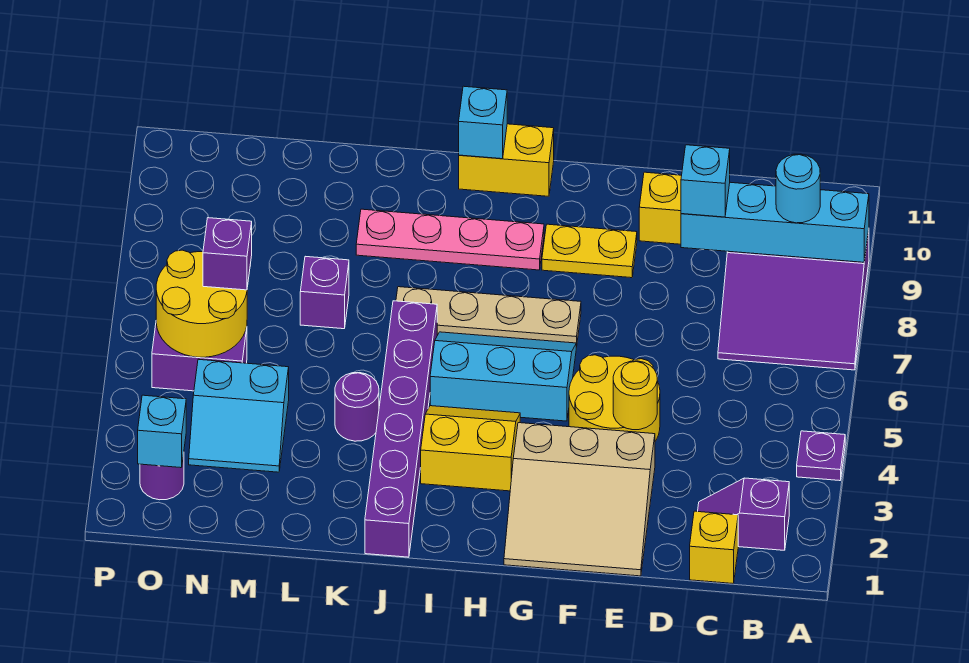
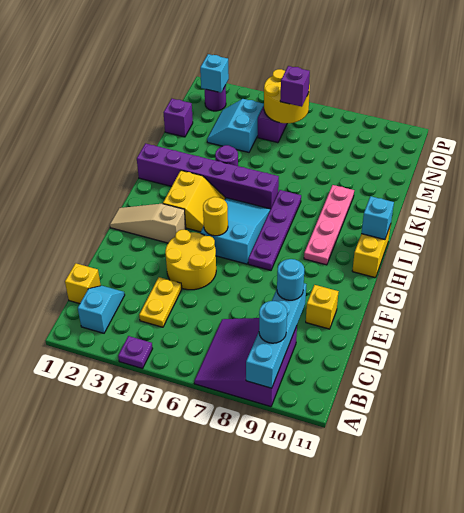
purple slope B2:C2 level 1 top B -> cyan slope B2:C2 level 1 top B
cyan brick D9 level 3 -> cyan round brick D9 level 3
tan slope E1:G3 level 1 top 3 -> tan slope G1:G3 level 1 top 3
yellow round brick E4 level 2 -> yellow round brick G5 level 2
yellow plate F9:G9 level 1 -> yellow plate C4:D4 level 1
cyan slope G5:I6 level 1 top 5 -> cyan slope G5:I6 level 1 top G
tan plate G7:J7 level 1 -> purple plate G7:J7 level 1
purple brick L7 level 1 -> purple brick M1 level 1

